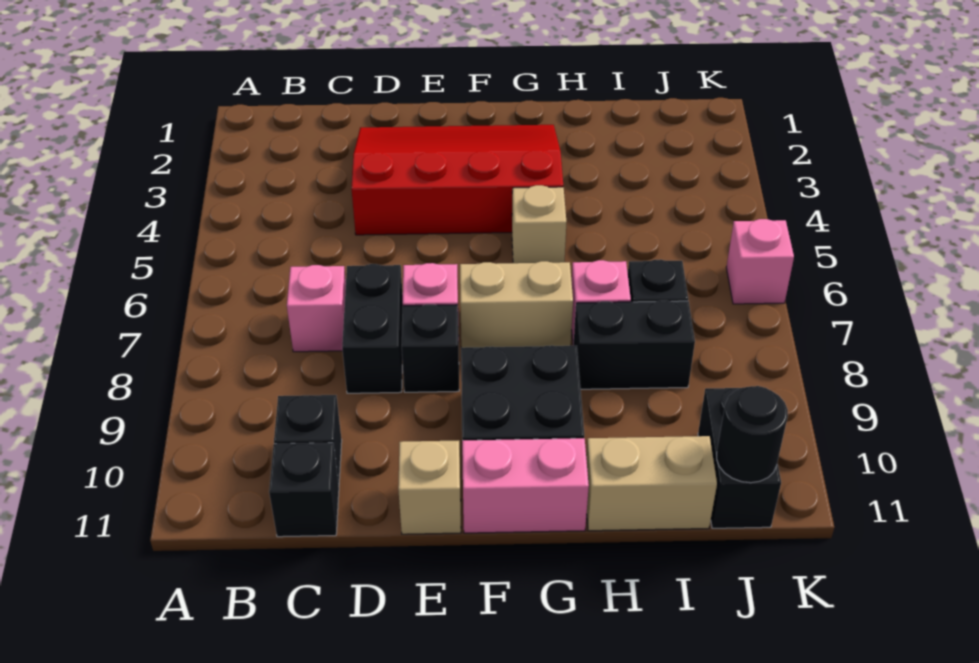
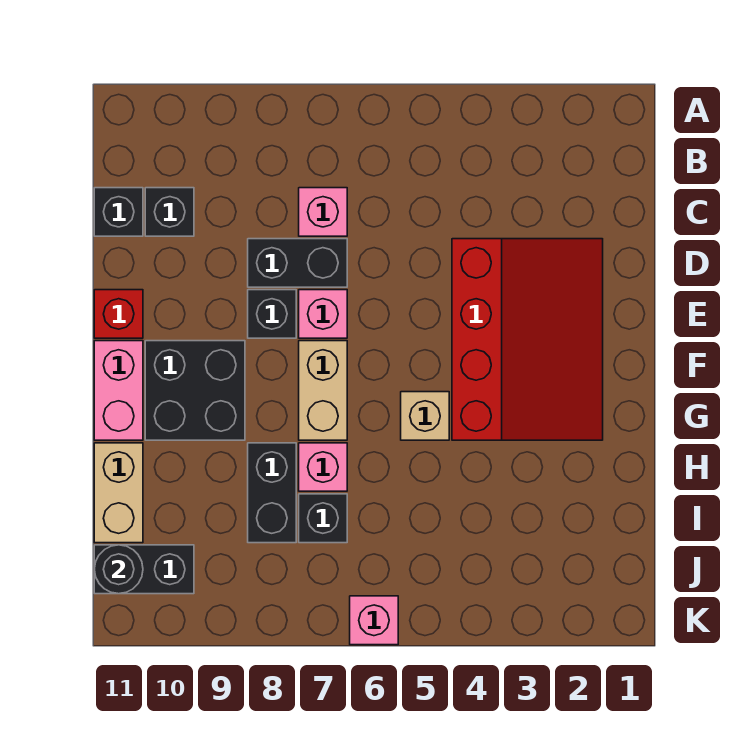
tan brick E11 level 1 -> red brick E11 level 1

